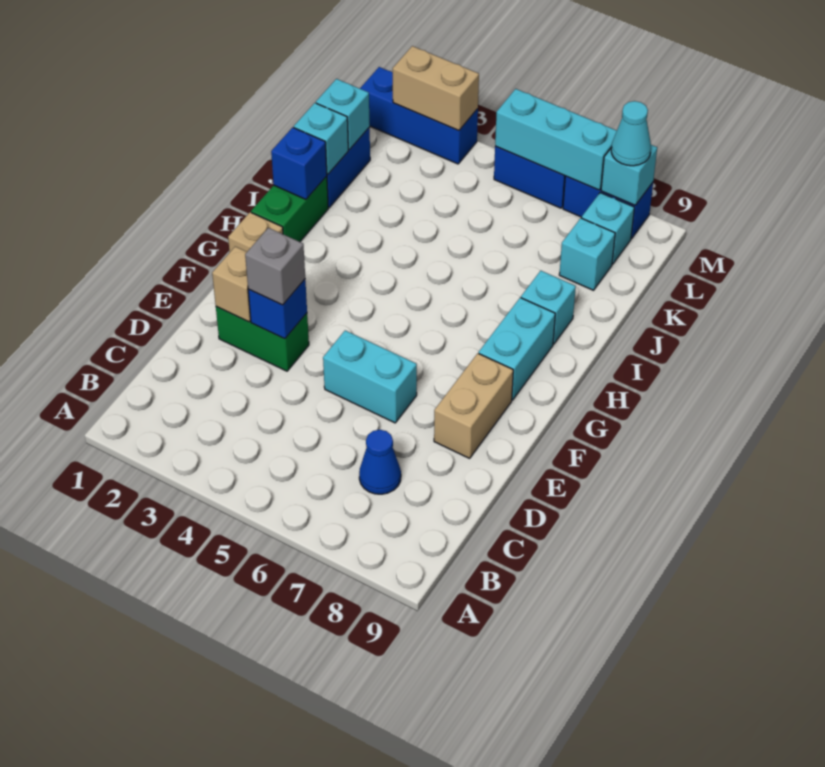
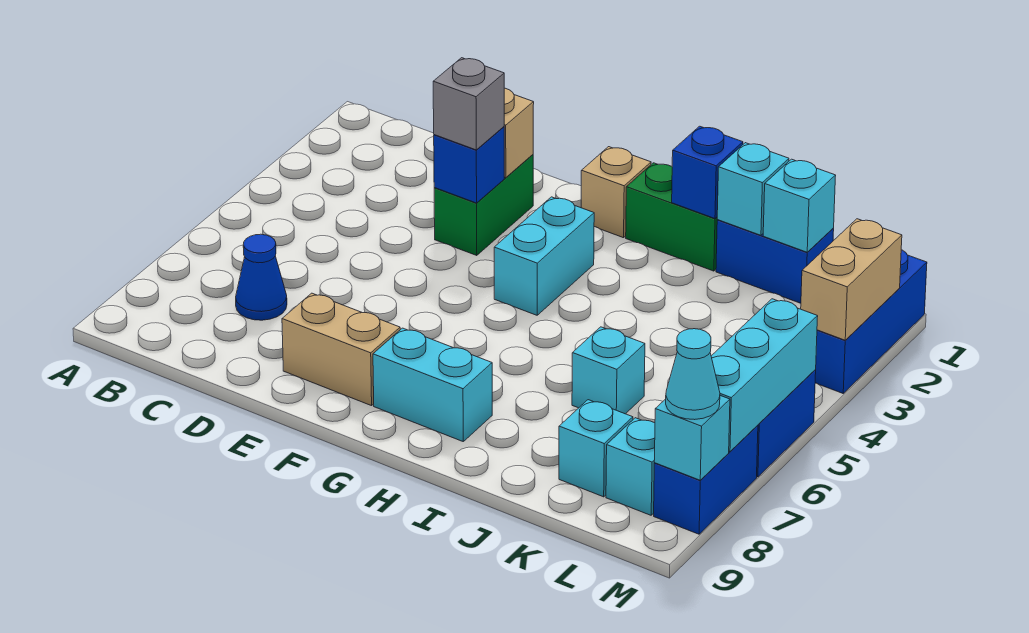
cyan brick E5:E6 level 1 -> cyan brick G3:G4 level 1
cyan brick I8 level 1 -> cyan brick J6 level 1

